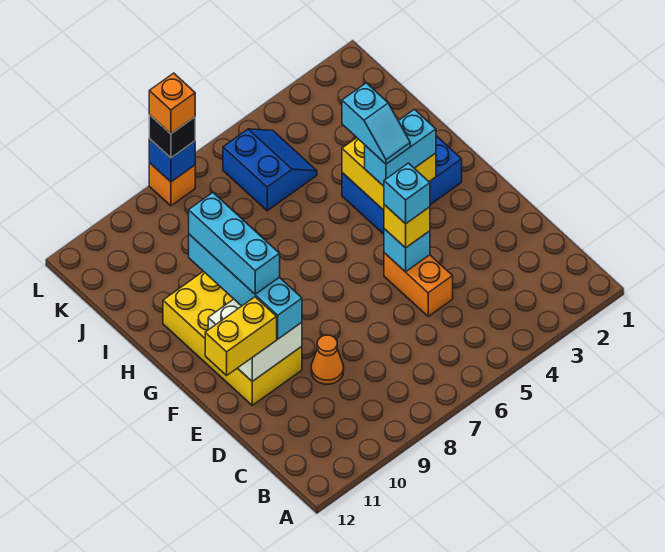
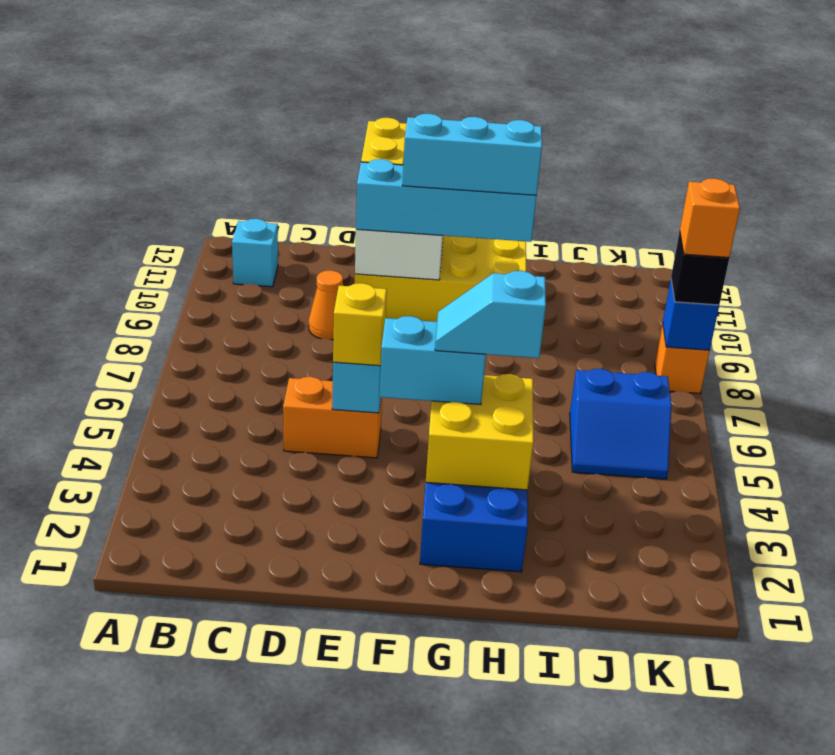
cyan brick E5 level 4 -> cyan brick B11 level 1
cyan brick G3:G4 level 3 -> cyan brick F4:G4 level 3

